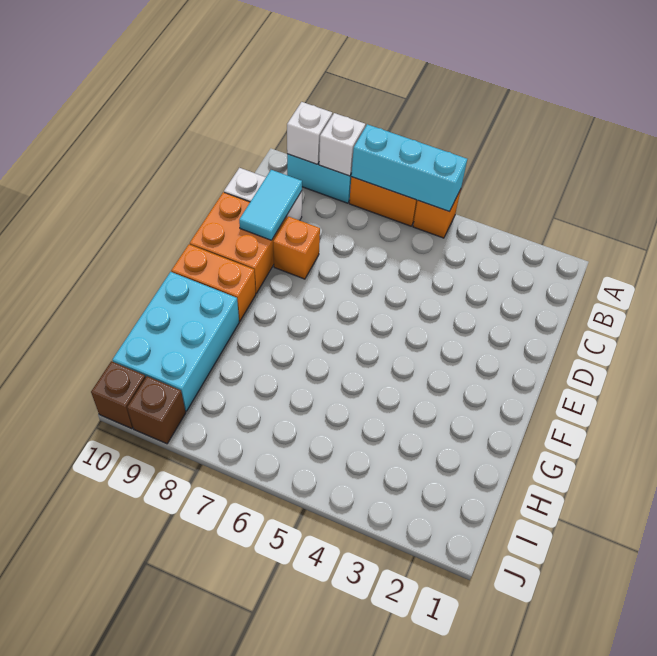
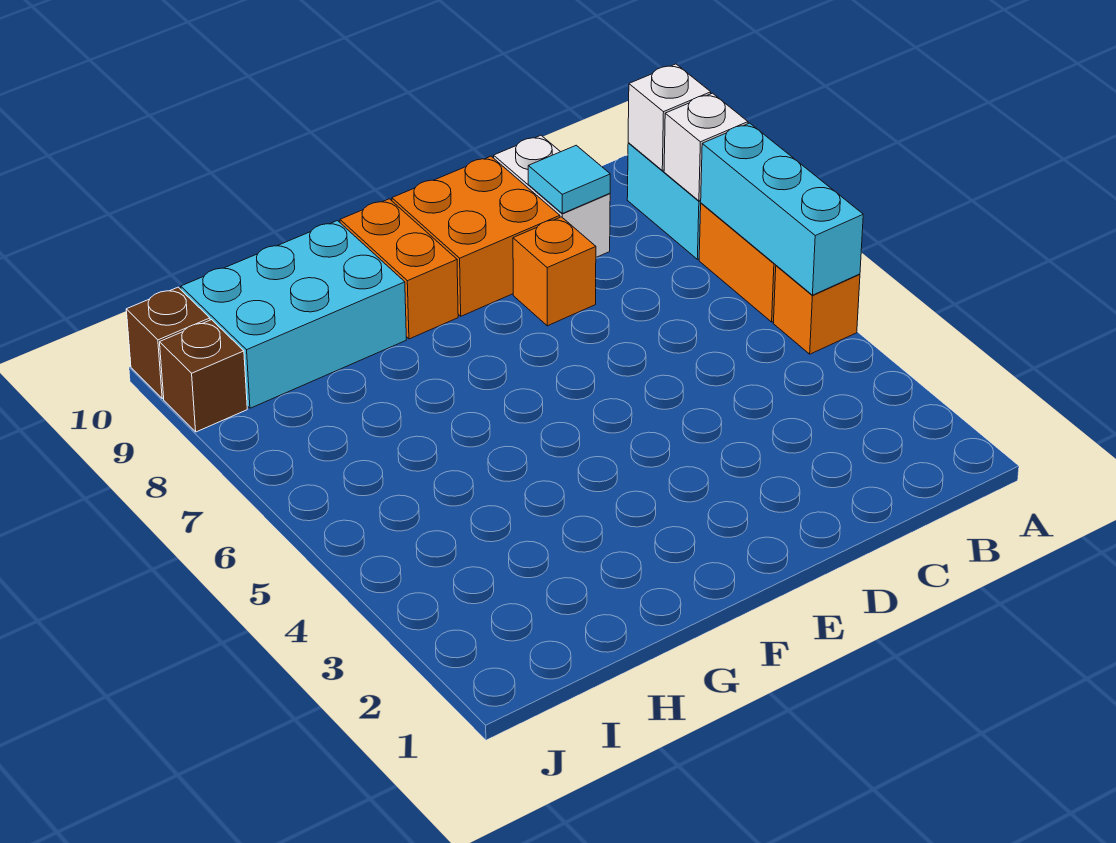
cyan tile C9:D9 level 2 -> cyan tile C9 level 2

